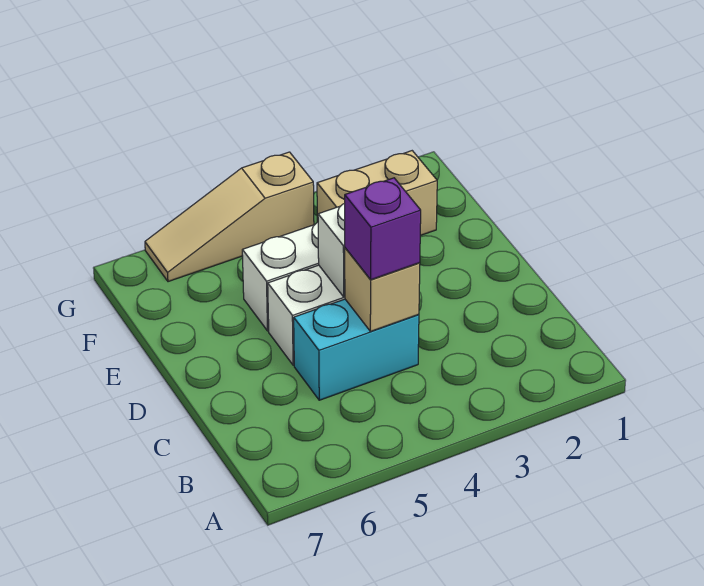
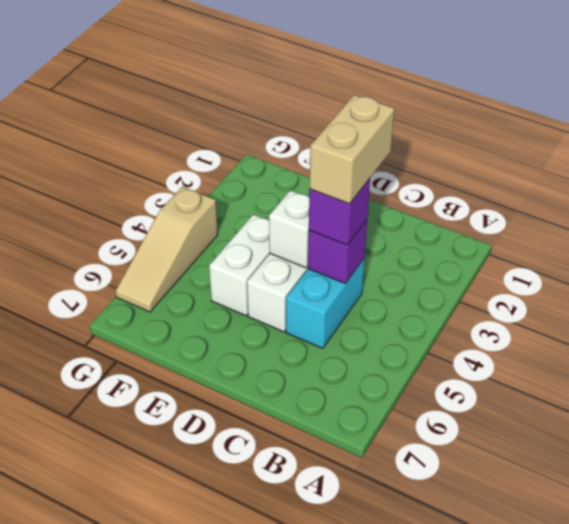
tan brick C4 level 2 -> purple brick C4 level 2
tan brick F2:F3 level 1 -> tan brick C3:C4 level 4

